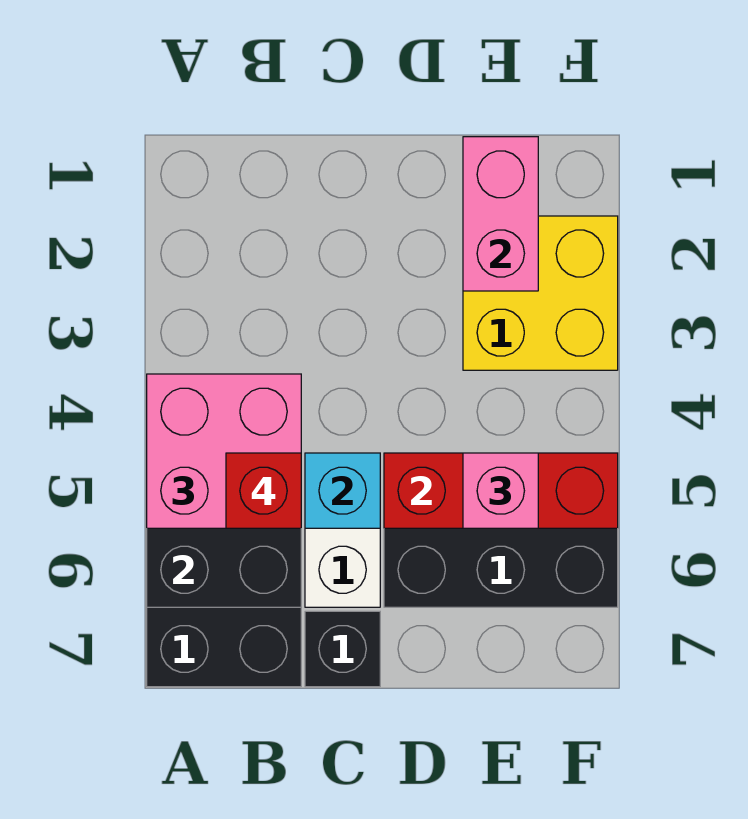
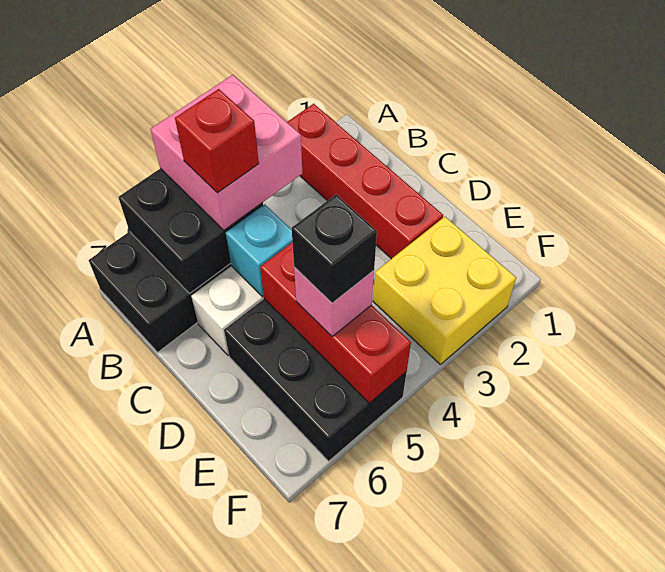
none -> red brick A2:D2 level 1
black brick C7 level 1 -> black brick E5 level 4
pink brick E1:E2 level 2 -> none

